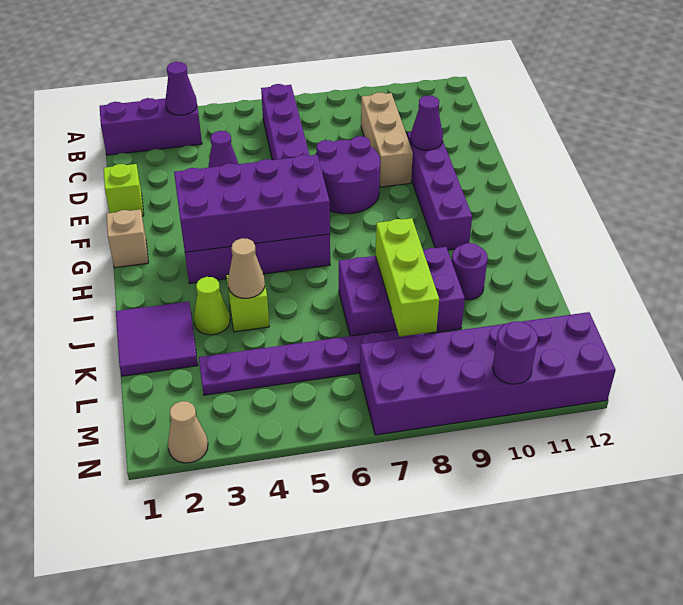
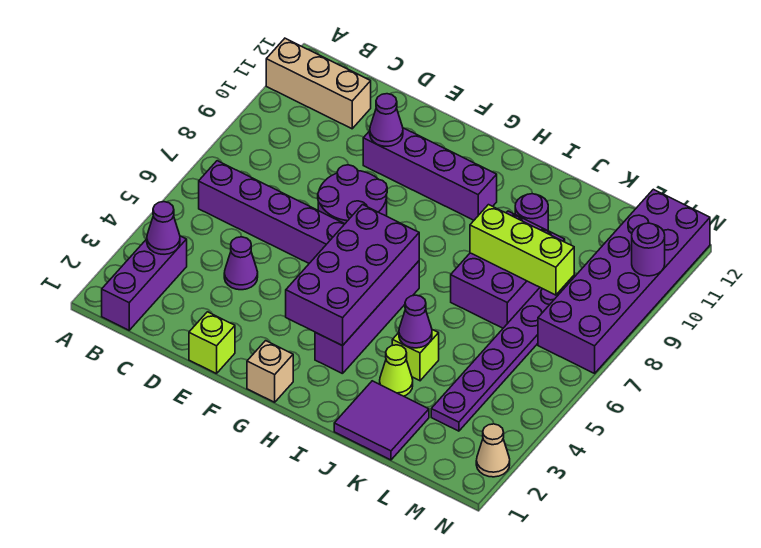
tan brick C9:E9 level 1 -> tan brick A11:C11 level 1
tan cone J4 level 2 -> purple cone J4 level 2

